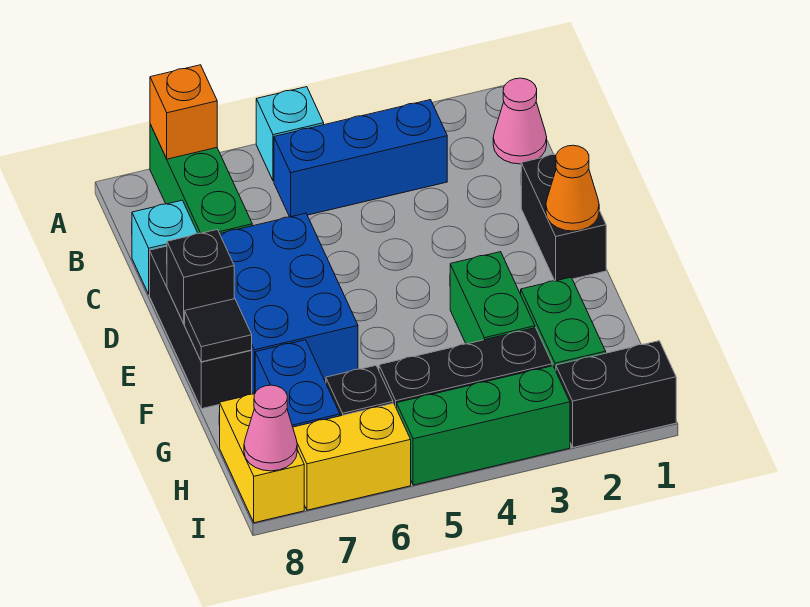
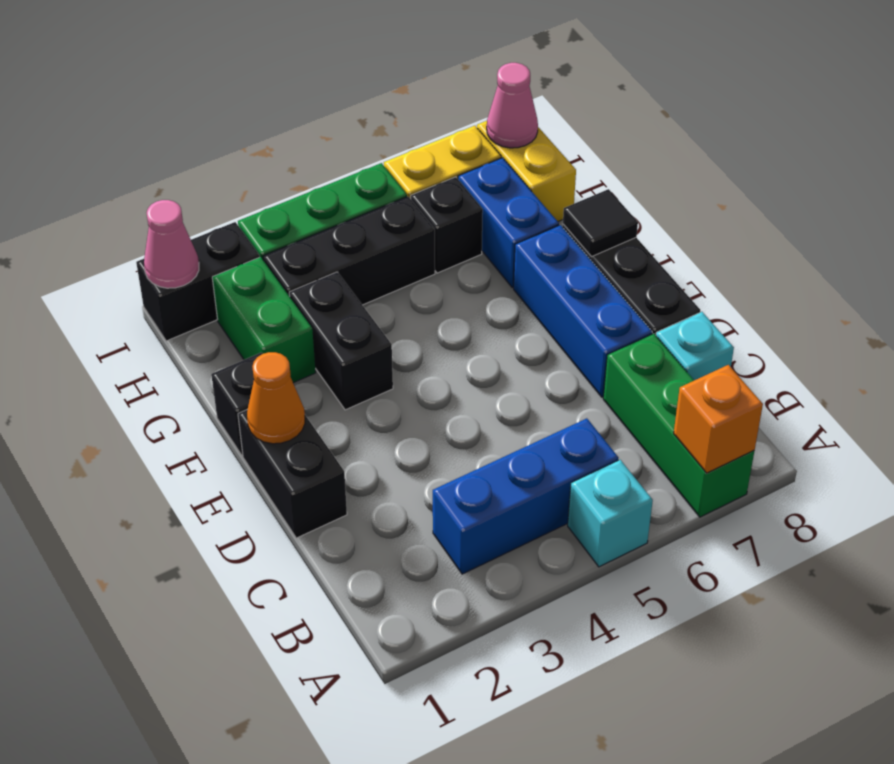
pink cone B1 level 1 -> pink cone I1 level 2
blue brick D6:F7 level 1 -> blue brick D7:F7 level 1
black brick E8 level 2 -> black brick F1 level 1
green brick F3:G3 level 1 -> black brick F3:G3 level 1

